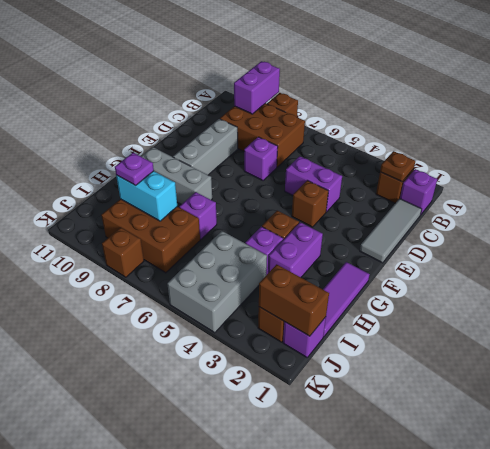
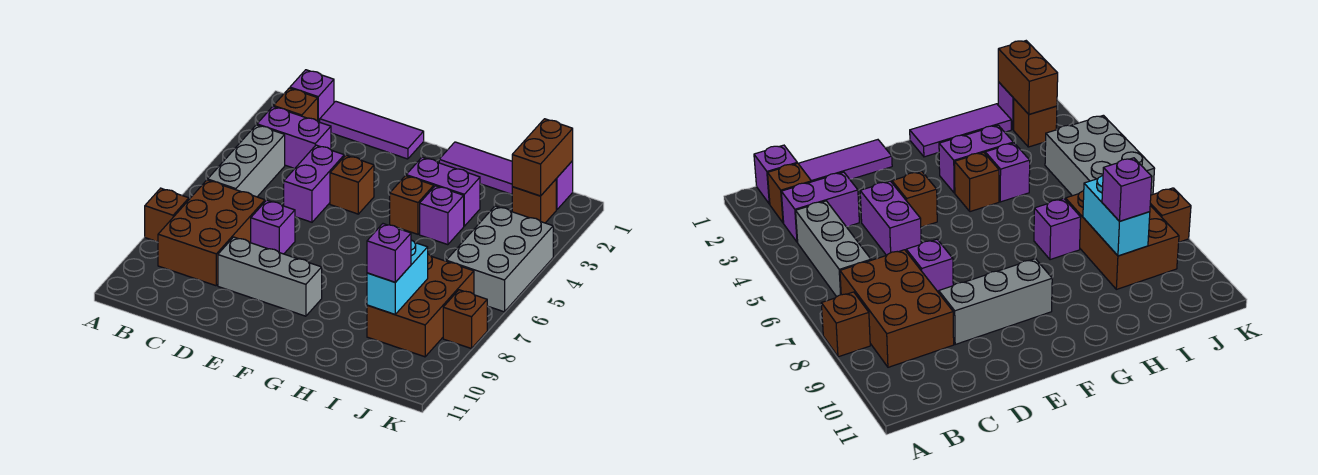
purple brick A9:B9 level 2 -> purple brick B3:C3 level 1
brown plate B2 level 2 -> none
grey tile C1:E1 level 1 -> purple tile C1:E1 level 1
grey brick G8:G10 level 1 -> grey brick B4:B6 level 1
grey brick I4:K5 level 1 -> grey brick J4:K6 level 1
purple plate I9 level 3 -> purple brick I9 level 3

